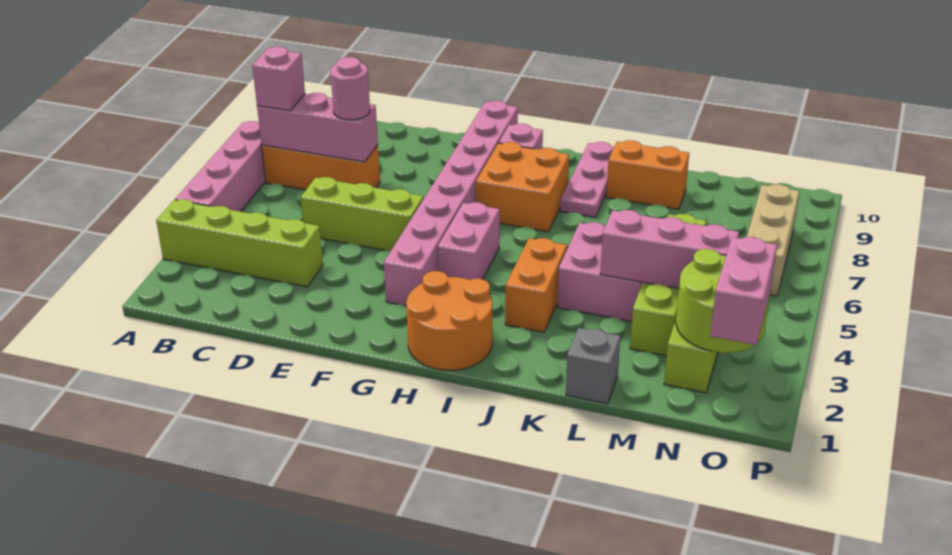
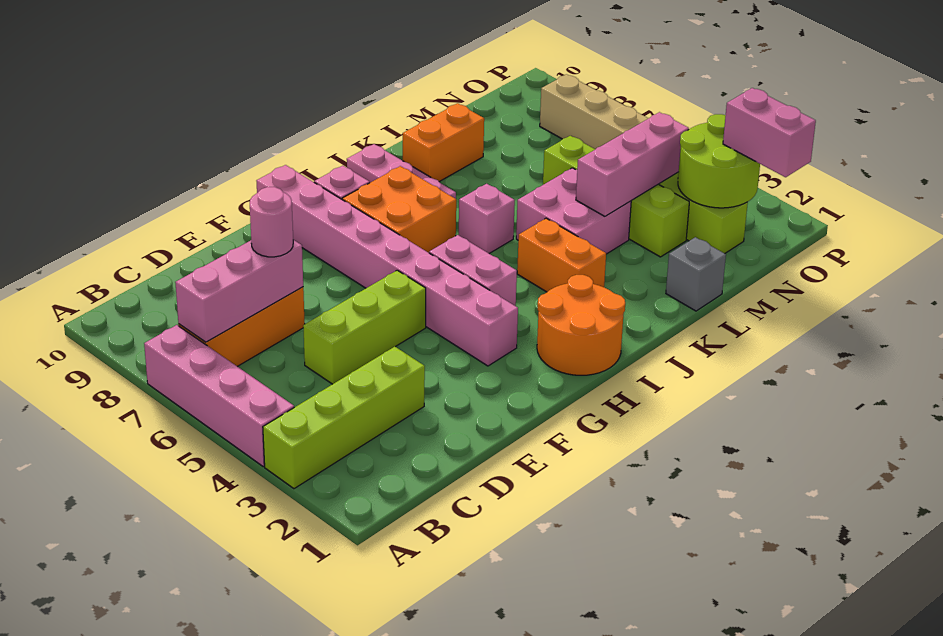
pink brick B7 level 3 -> pink brick J6 level 1

